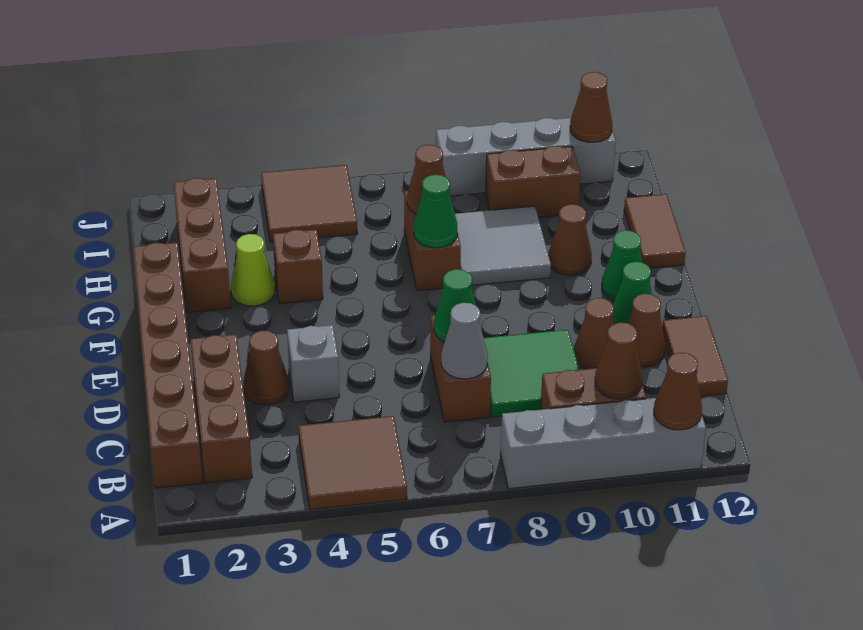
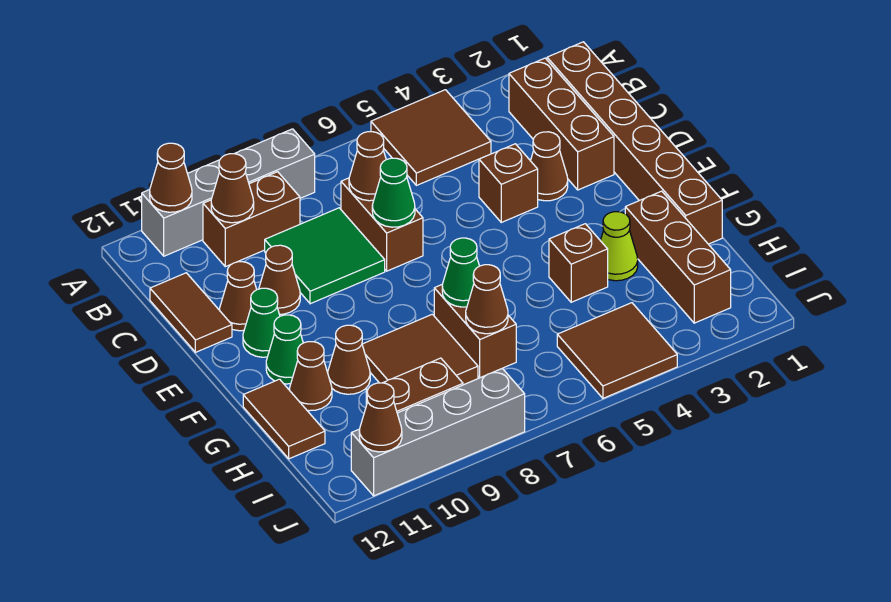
grey cone C7 level 2 -> brown cone C7 level 2
grey brick D4 level 1 -> brown brick D4 level 1
grey tile G8:H9 level 1 -> brown tile G8:H9 level 1
none -> brown cone G11 level 1

